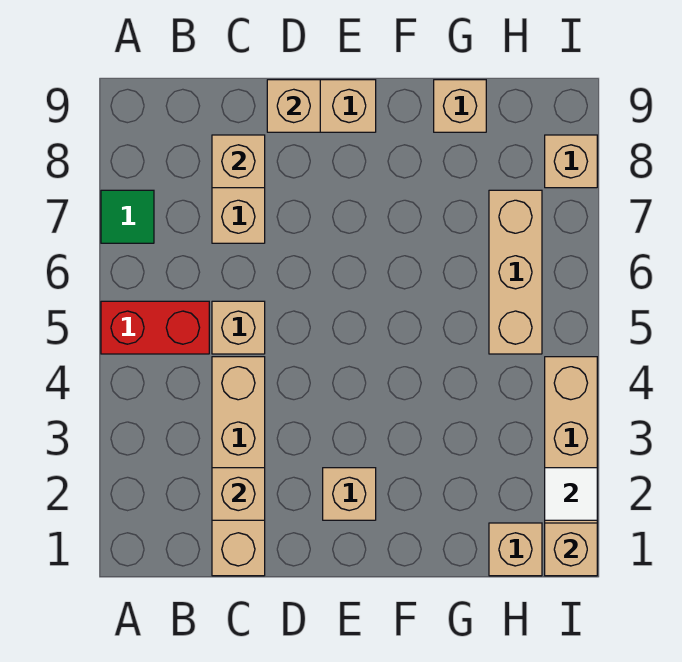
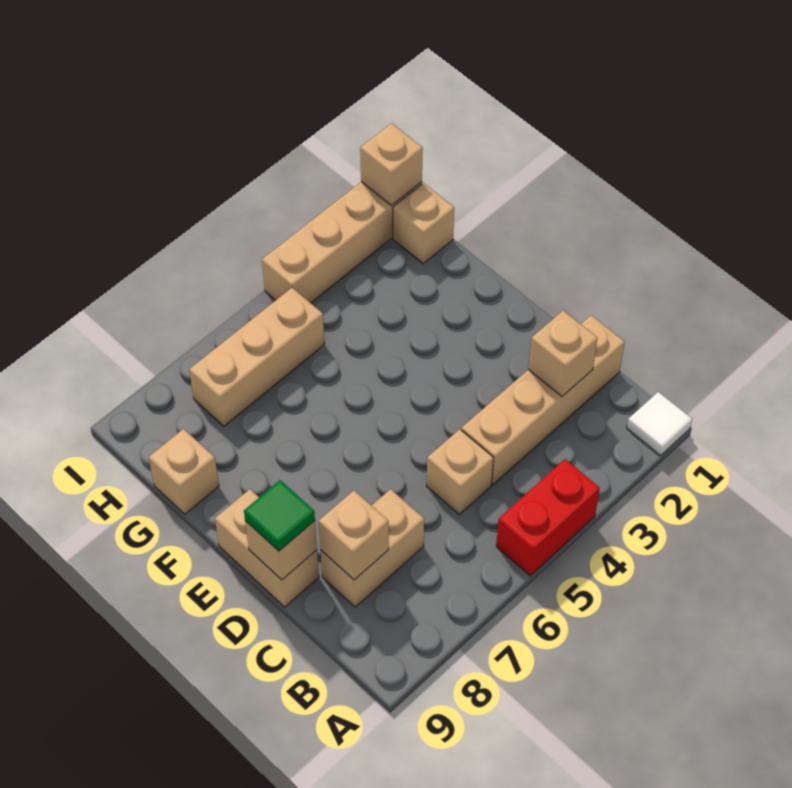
red brick A5:B5 level 1 -> red brick A4:A5 level 1
green tile A7 level 1 -> green tile D9 level 3
tan brick E2 level 1 -> none
white tile I2 level 2 -> white tile A1 level 1
tan brick I8 level 1 -> none

